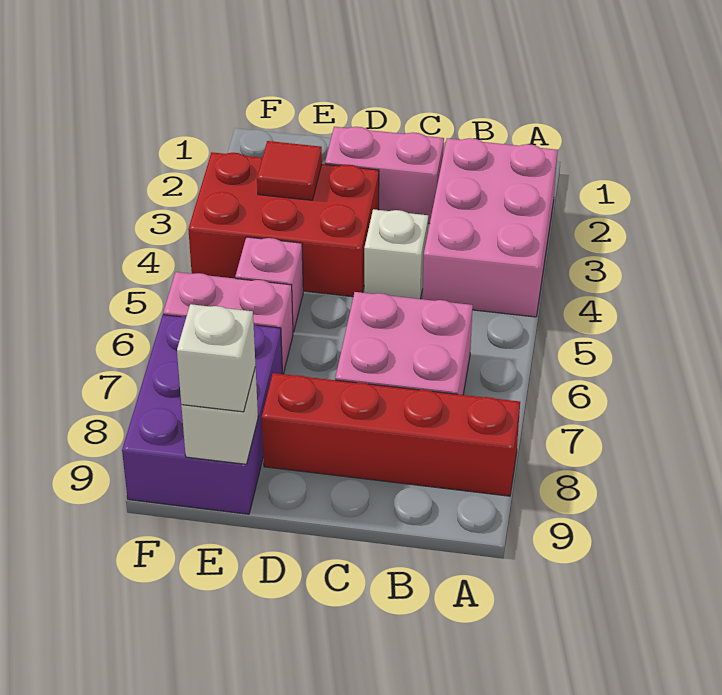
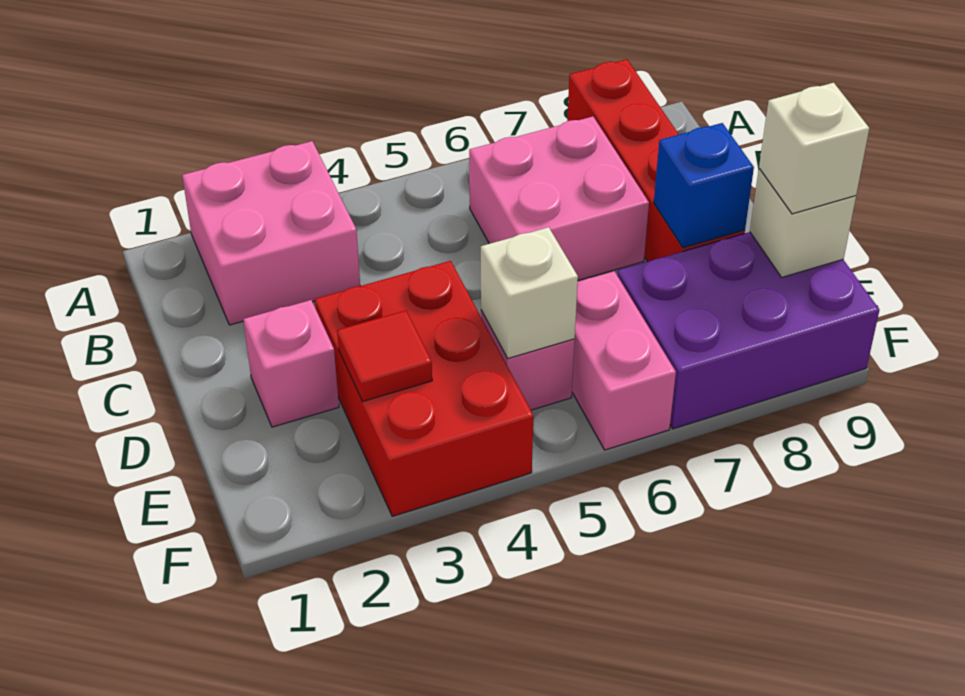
pink brick A2:B4 level 1 -> pink brick A2:B3 level 1
pink brick C2:D2 level 1 -> pink brick D2 level 1
white brick C4 level 1 -> white brick E5 level 2
none -> blue brick D8 level 2

